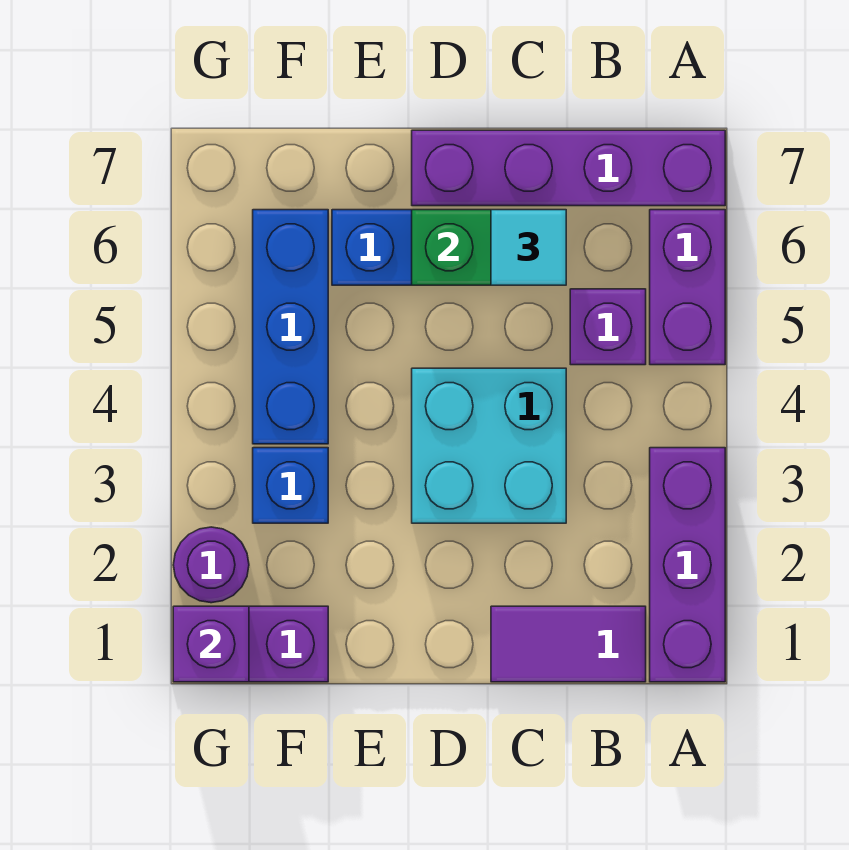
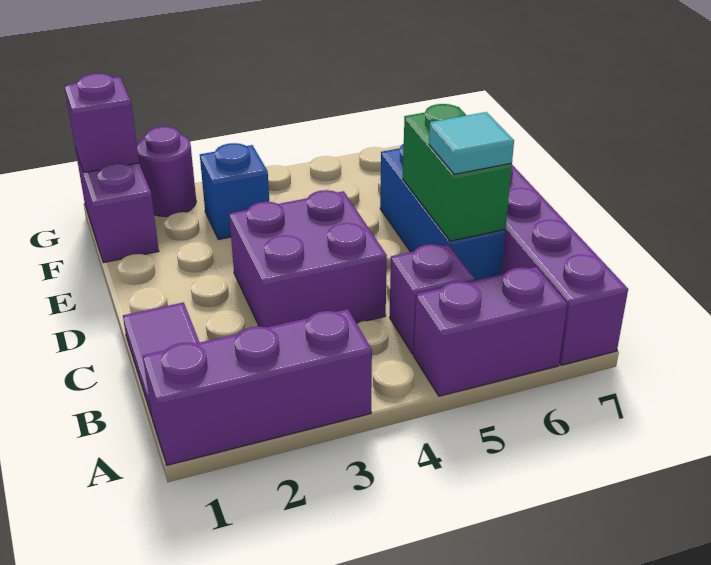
cyan brick C3:D4 level 1 -> purple brick C3:D4 level 1
blue brick F4:F6 level 1 -> none

